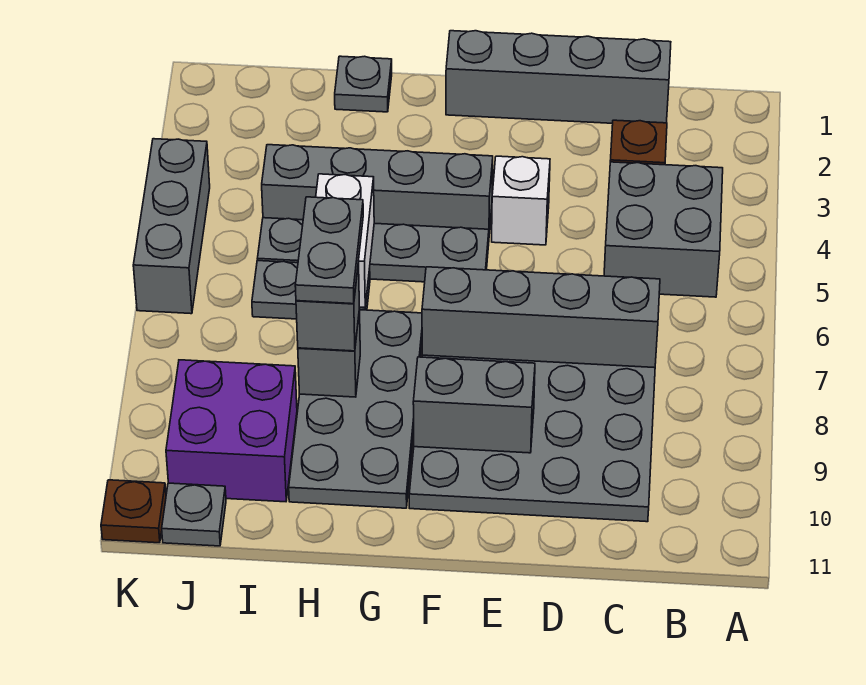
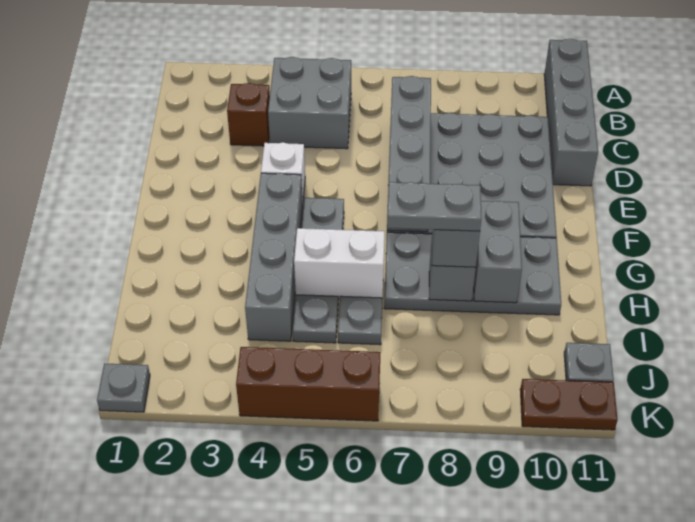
grey brick C1:F1 level 1 -> grey brick A11:D11 level 1
grey brick E9:F9 level 2 -> grey brick G9:H9 level 2
grey plate H1 level 1 -> grey plate K1 level 1
purple brick I9:J10 level 1 -> none
grey brick K4:K6 level 1 -> brown brick K4:K6 level 1
brown plate K11 level 1 -> brown plate K10:K11 level 1

